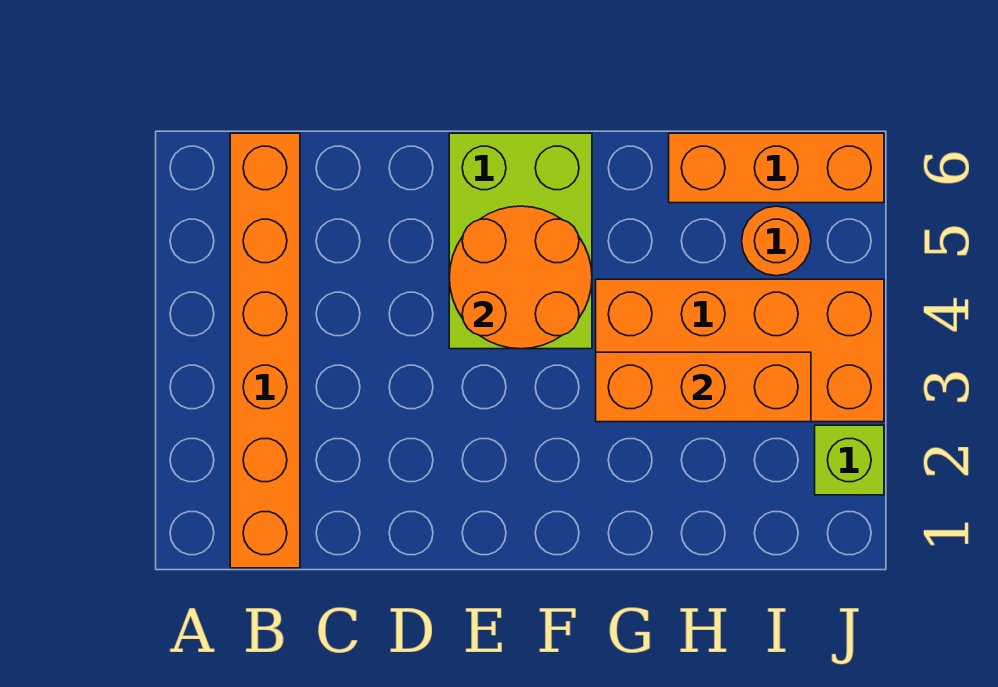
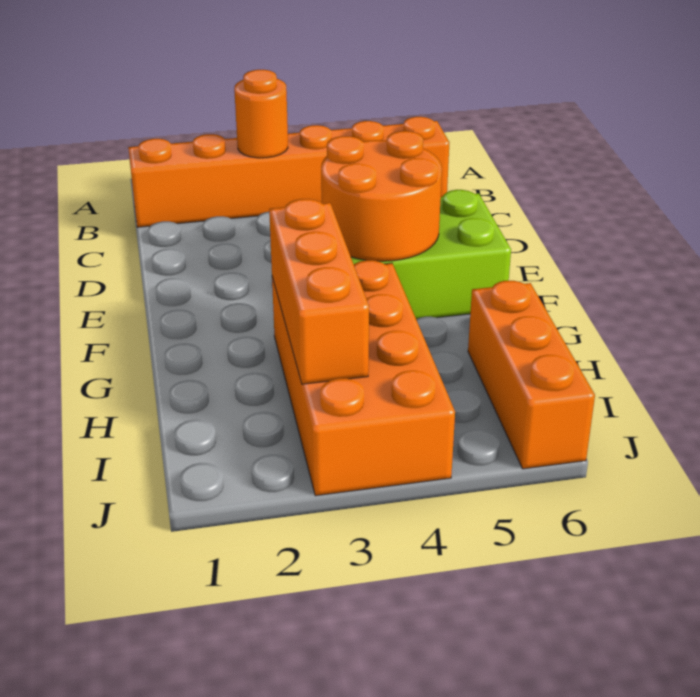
orange round brick I5 level 1 -> orange round brick B3 level 2
lime brick J2 level 1 -> none

